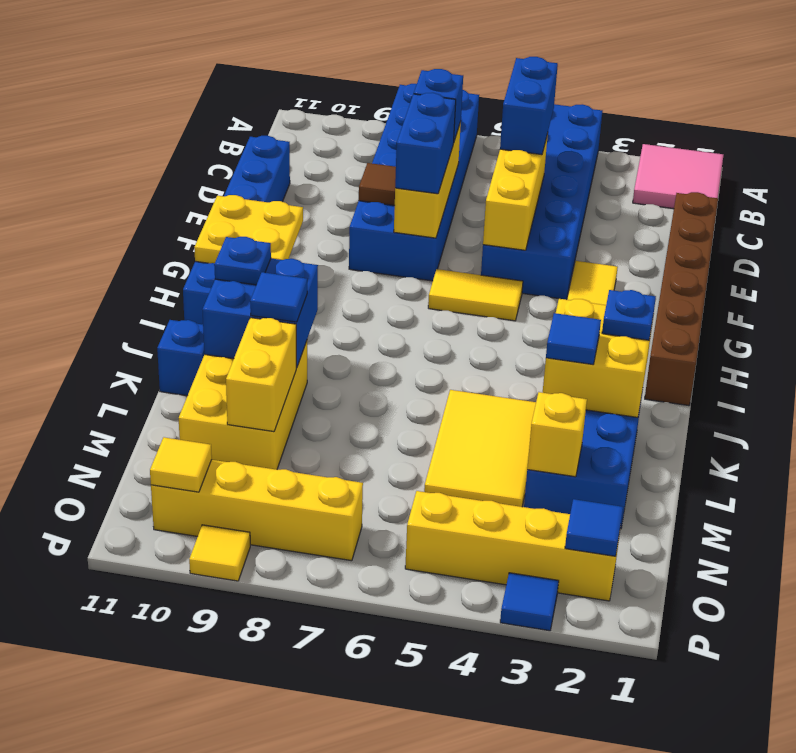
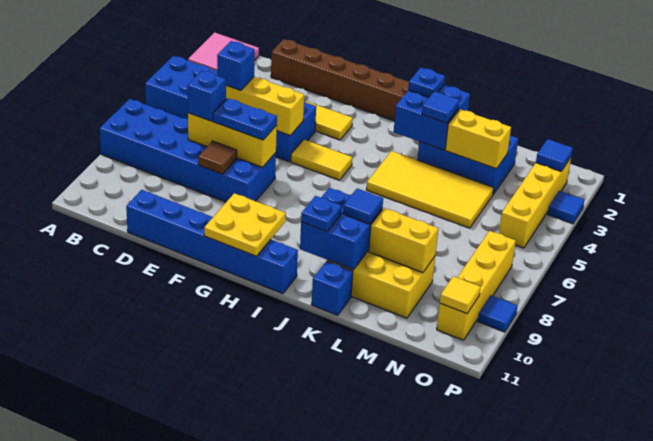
blue brick C5:D5 level 3 -> blue brick D5 level 3
blue brick E7:F7 level 3 -> blue plate E7:F7 level 3
yellow tile G5:G6 level 1 -> yellow tile G5:H5 level 1
yellow brick J2:K3 level 2 -> blue brick J2:K3 level 2
yellow tile K4:M5 level 1 -> yellow tile J4:M5 level 1
yellow brick M3 level 2 -> yellow brick L3:M3 level 2
yellow tile P9 level 1 -> blue tile P9 level 1

